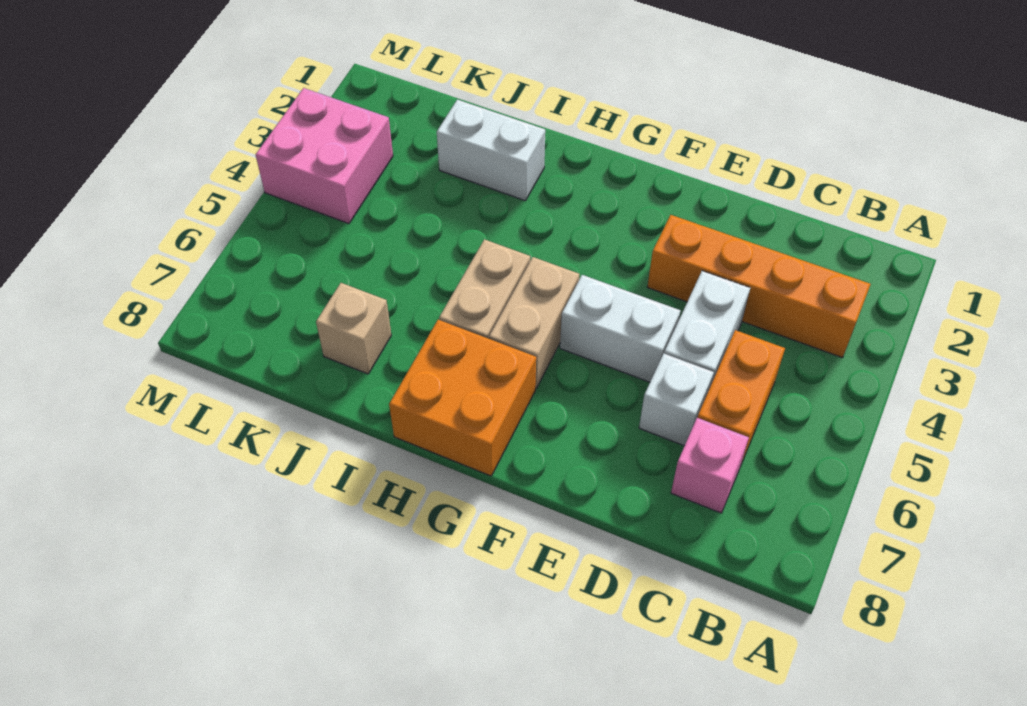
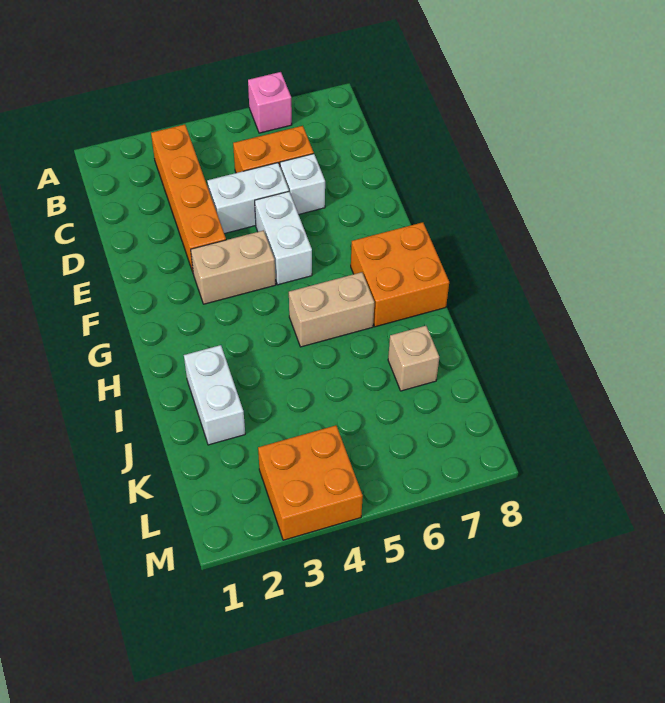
pink brick C7 level 1 -> pink brick A6 level 1
tan brick G5:G6 level 1 -> tan brick F3:F4 level 1
pink brick L3:M4 level 1 -> orange brick L3:M4 level 1

